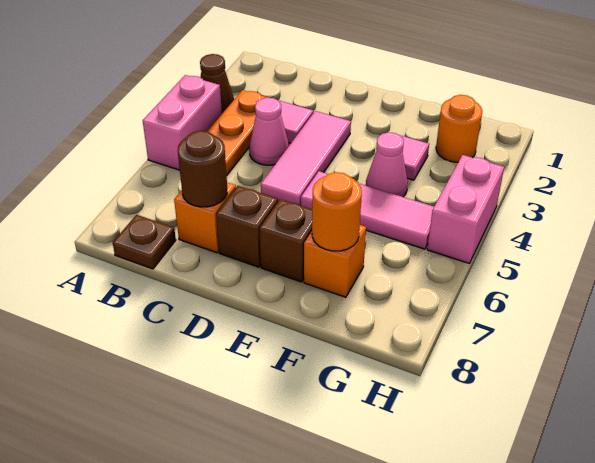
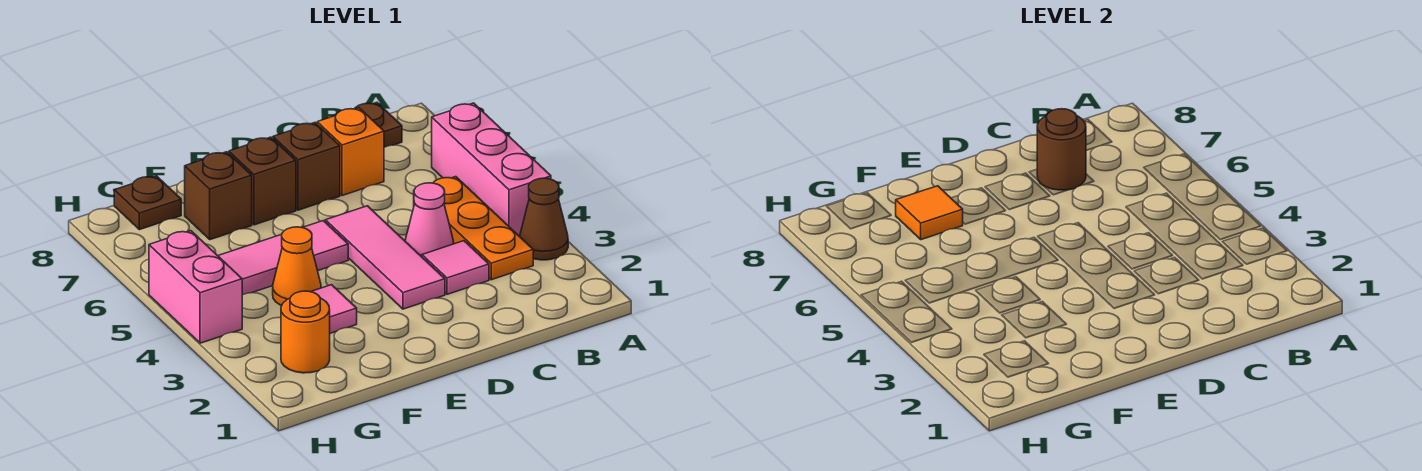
pink brick A4:A5 level 1 -> pink brick A4:A6 level 1
pink cone F4 level 1 -> orange cone F4 level 1
orange brick F7 level 1 -> brown brick F7 level 1
orange round brick F7 level 2 -> orange tile F7 level 2
none -> brown plate G8 level 1

